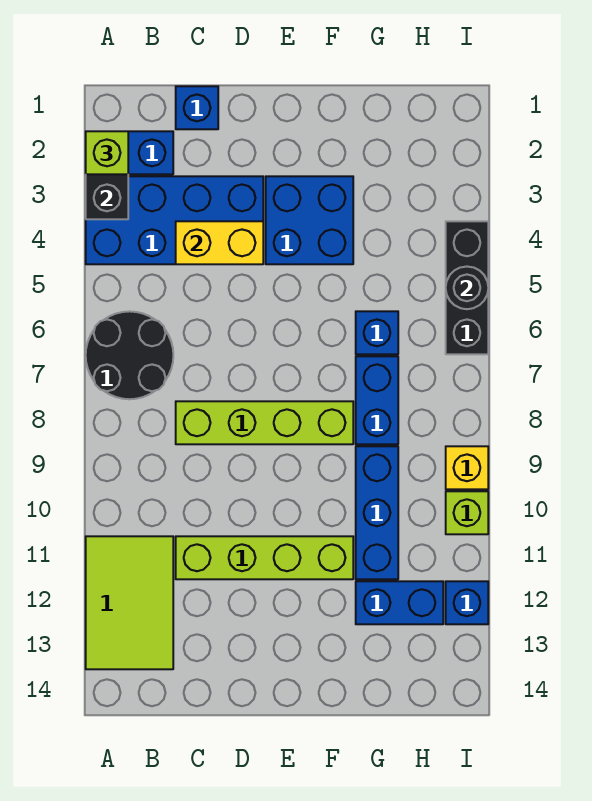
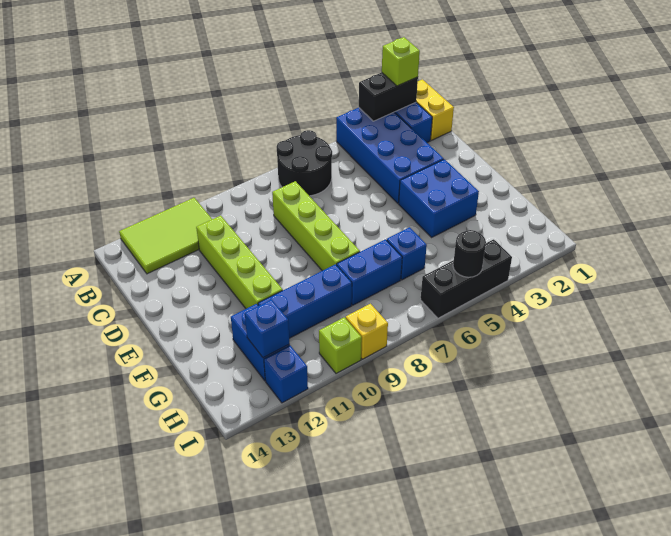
blue brick C1 level 1 -> blue brick H12 level 2
yellow brick C4:D4 level 2 -> yellow brick A1:B1 level 1

